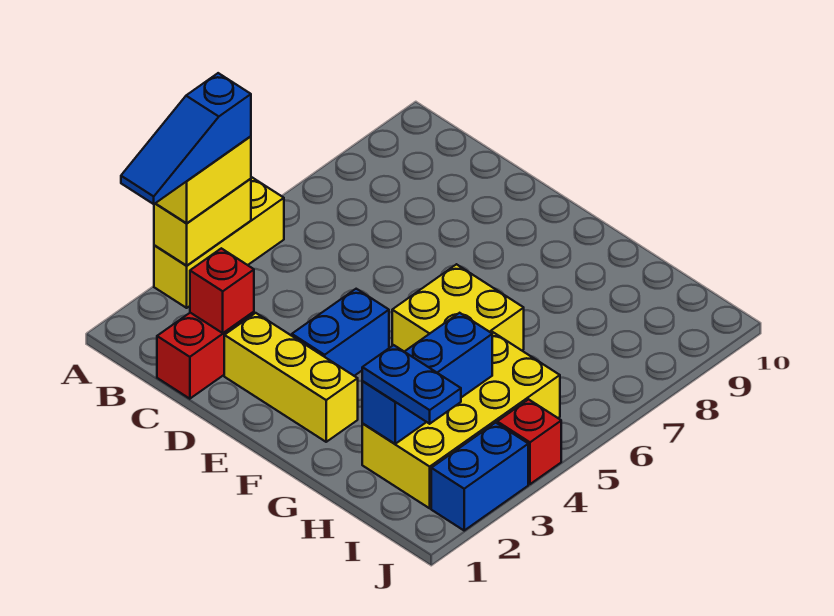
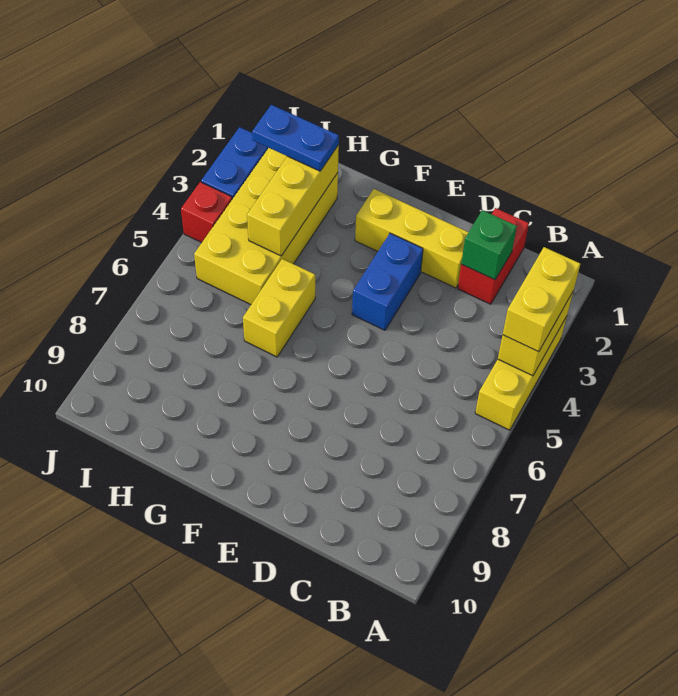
blue slope A2:A4 level 4 top 4 -> none
red brick C2 level 2 -> green brick C2 level 2
yellow brick F5:G6 level 1 -> yellow brick G5:G6 level 1
blue brick H2:H4 level 2 -> yellow brick H2:H4 level 2

